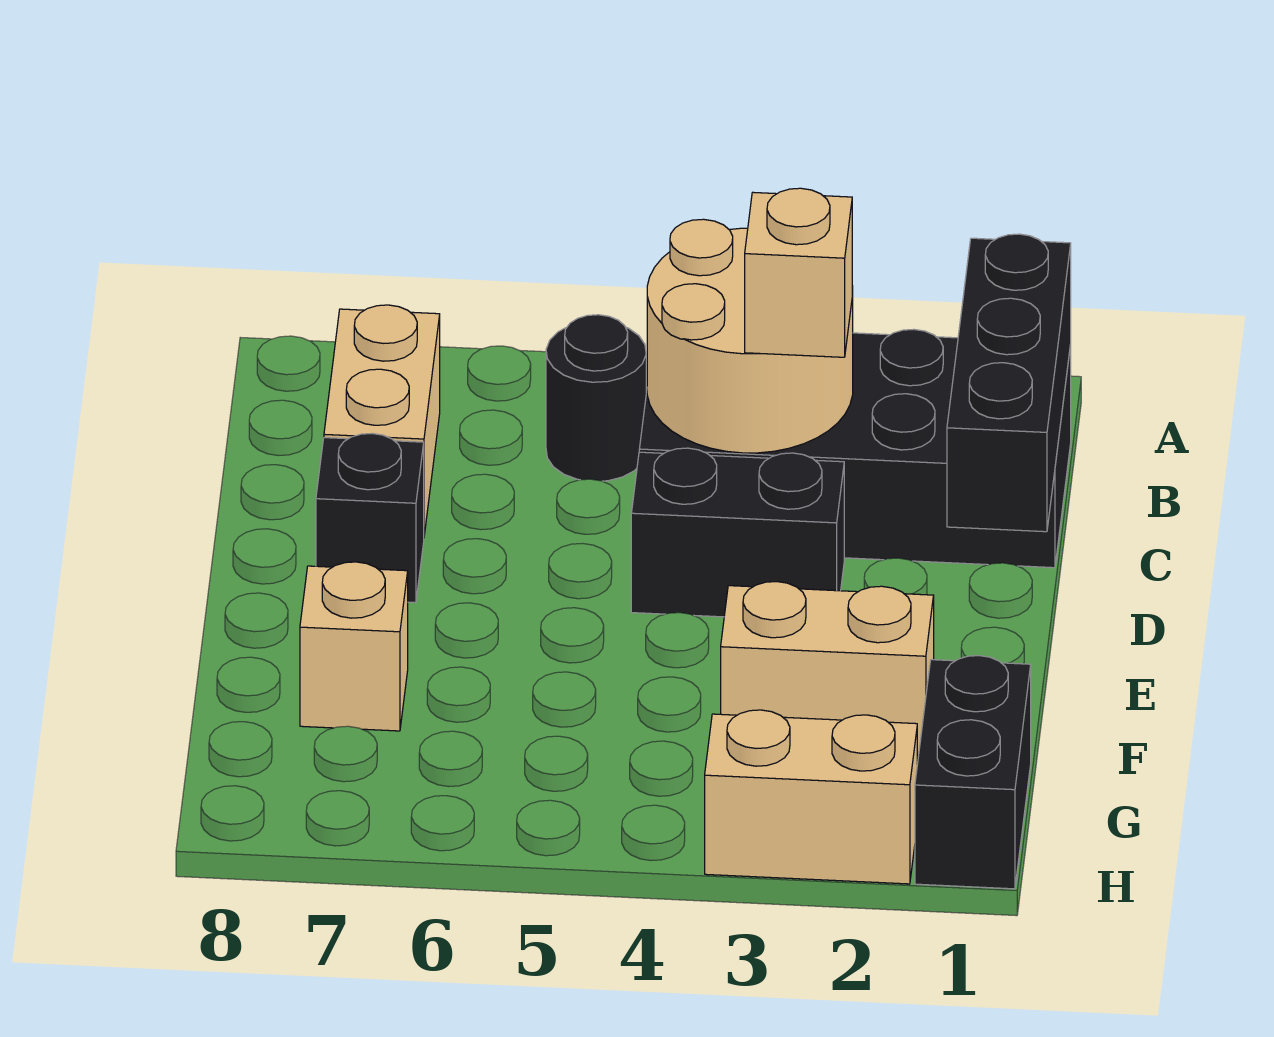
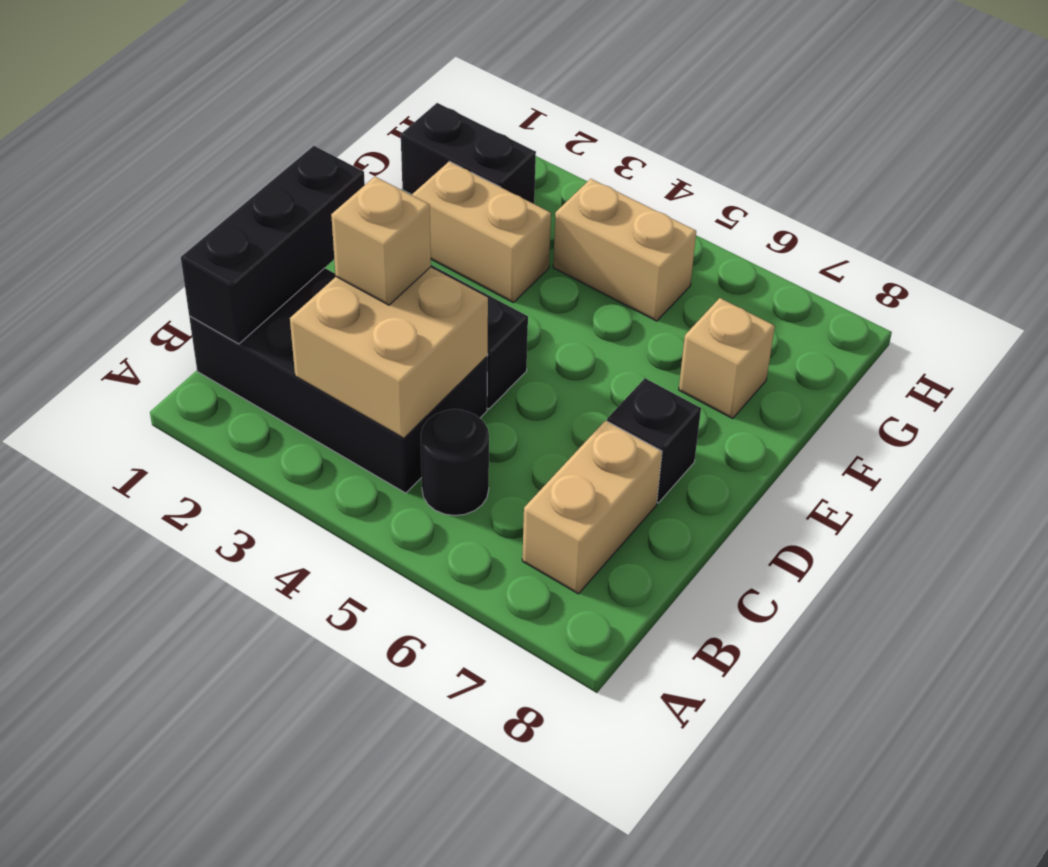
tan round brick B3:C4 level 2 -> tan brick B3:C4 level 2
black brick G1:H1 level 1 -> black brick G1:G2 level 1
tan brick H2:H3 level 1 -> tan brick G4:G5 level 1

